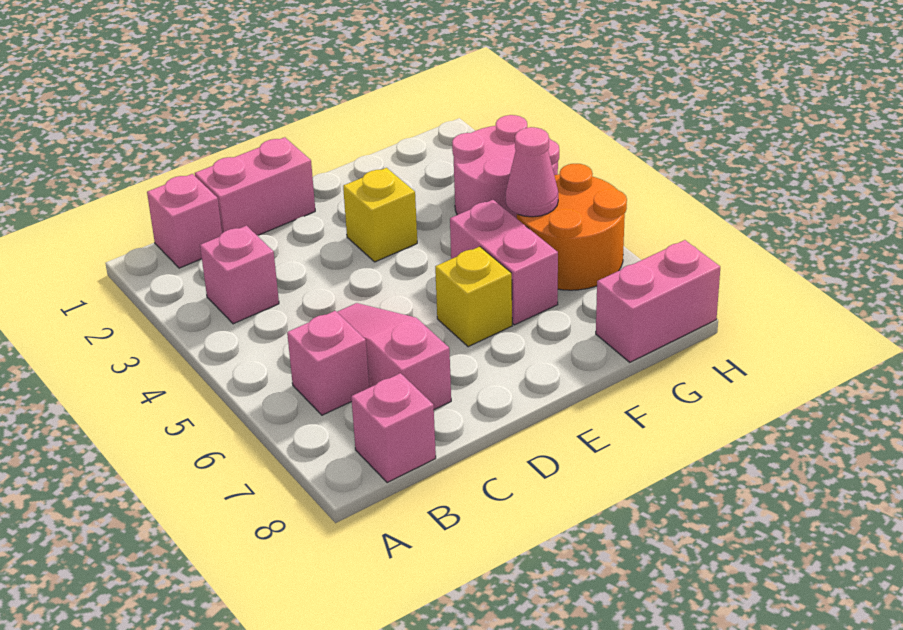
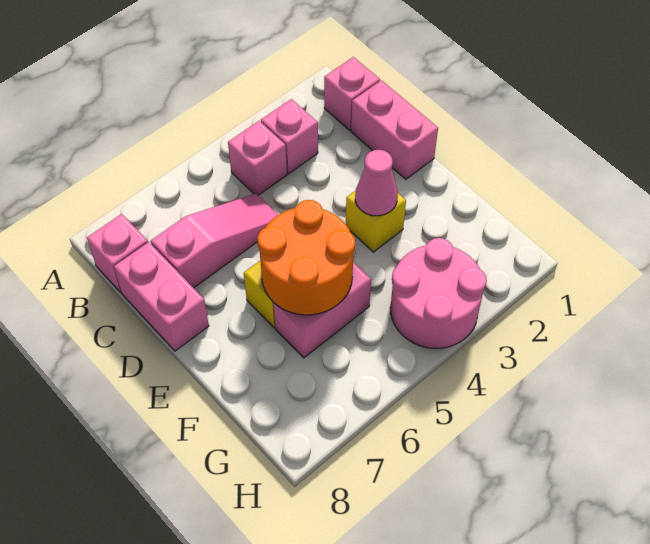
pink brick B6 level 1 -> pink brick B4 level 1
orange round brick G5:H6 level 1 -> orange round brick E5:F6 level 2
pink cone G5 level 2 -> pink cone E3 level 2
pink brick G8:H8 level 1 -> pink brick C8:D8 level 1

